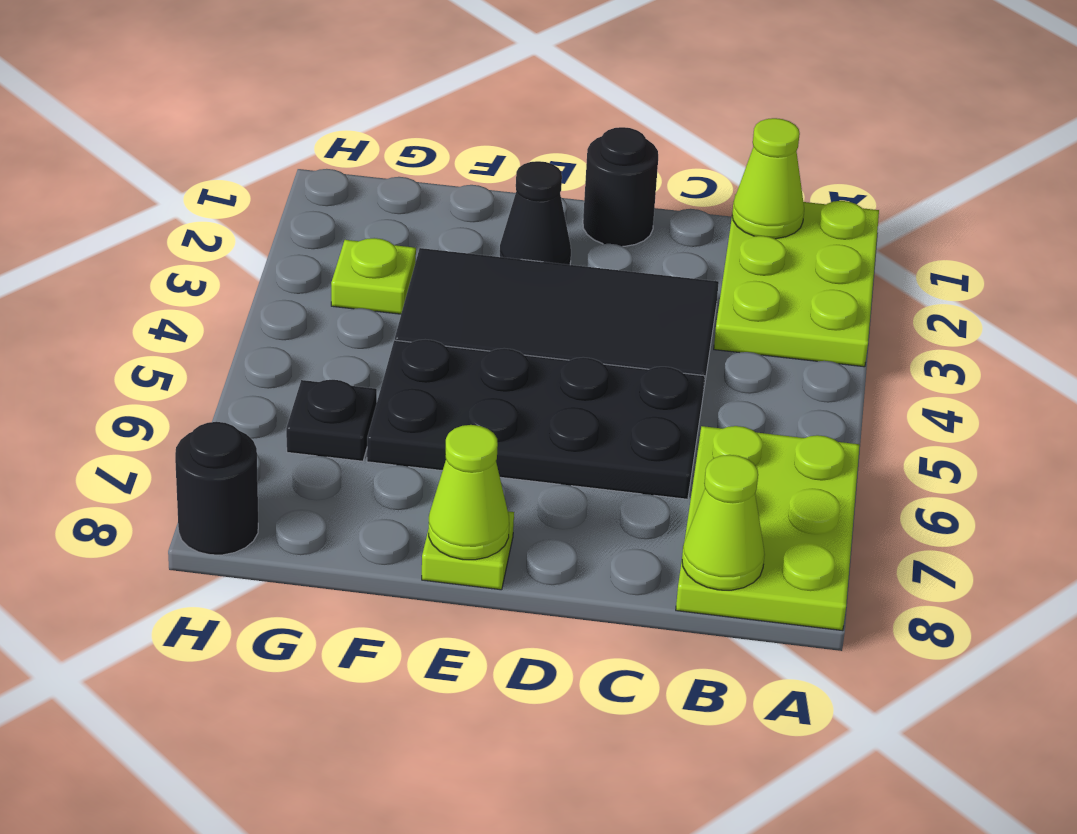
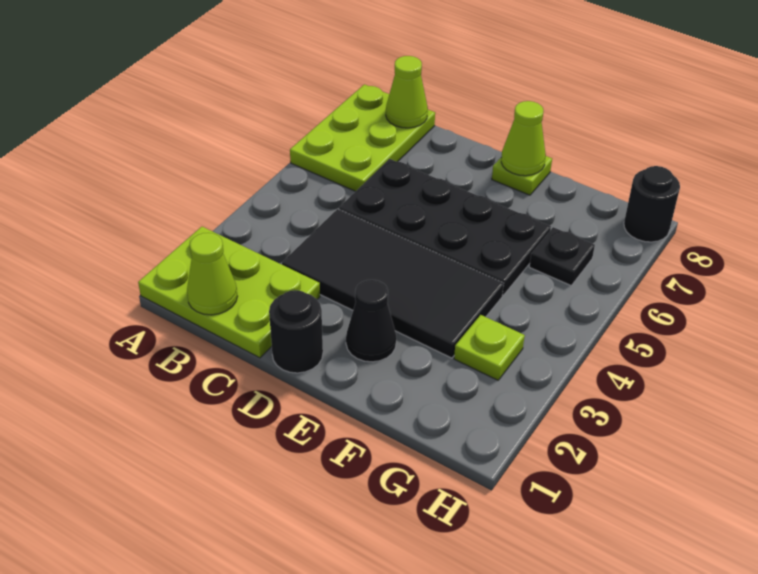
lime plate A1:B3 level 1 -> lime plate A1:C2 level 1

